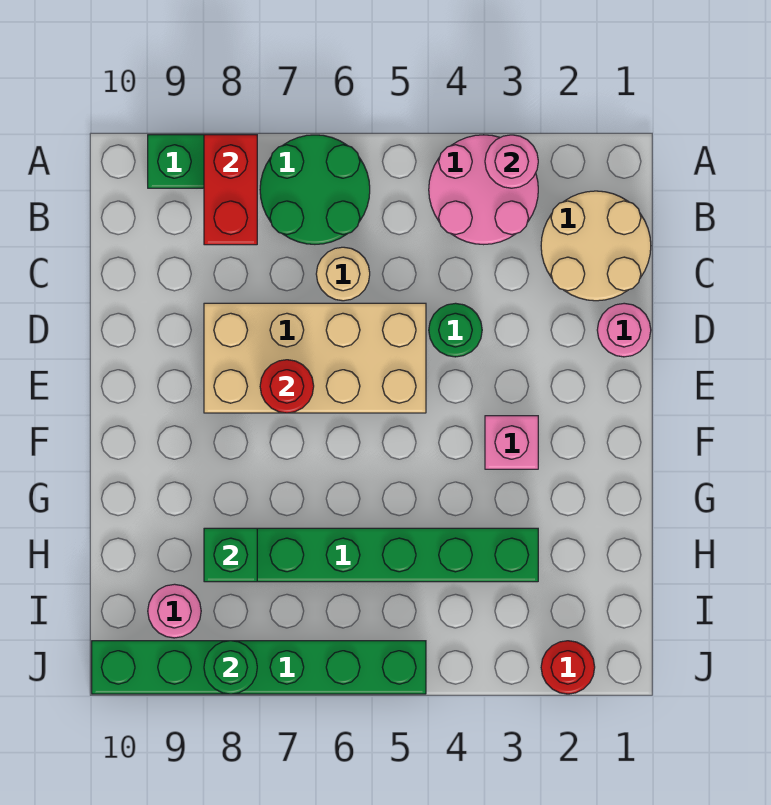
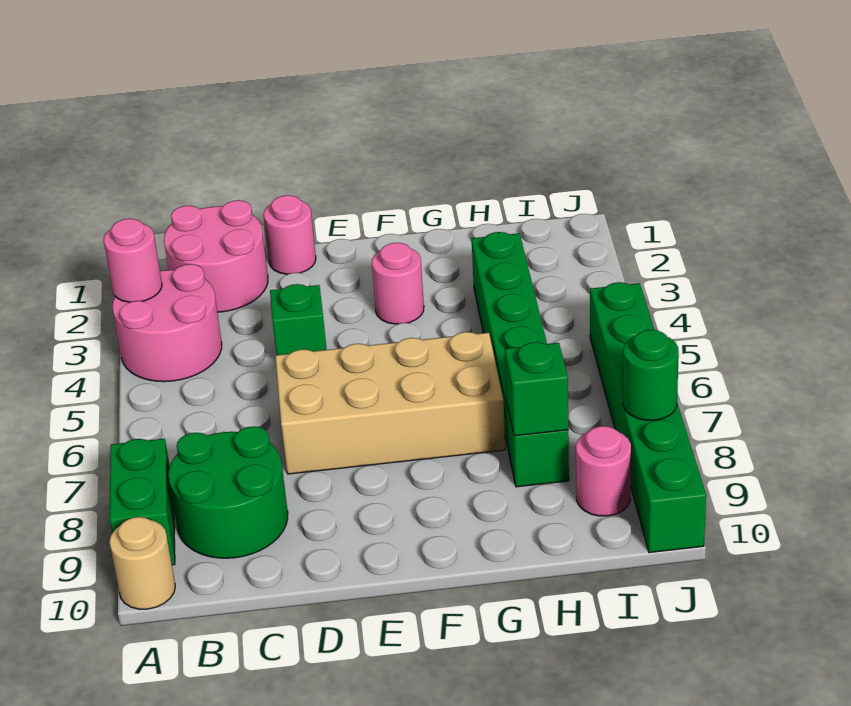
green round brick A6:B7 level 1 -> green round brick B8:C9 level 1
red brick A8:B8 level 2 -> none
tan round brick B1:C2 level 1 -> pink round brick B1:C2 level 1
tan round brick C6 level 1 -> tan round brick A10 level 1
green round brick D4 level 1 -> green brick D4 level 1
tan brick D5:E8 level 1 -> tan brick D6:G7 level 1
red round brick E7 level 2 -> none
pink brick F3 level 1 -> pink round brick F3 level 1
red round brick J2 level 1 -> none

